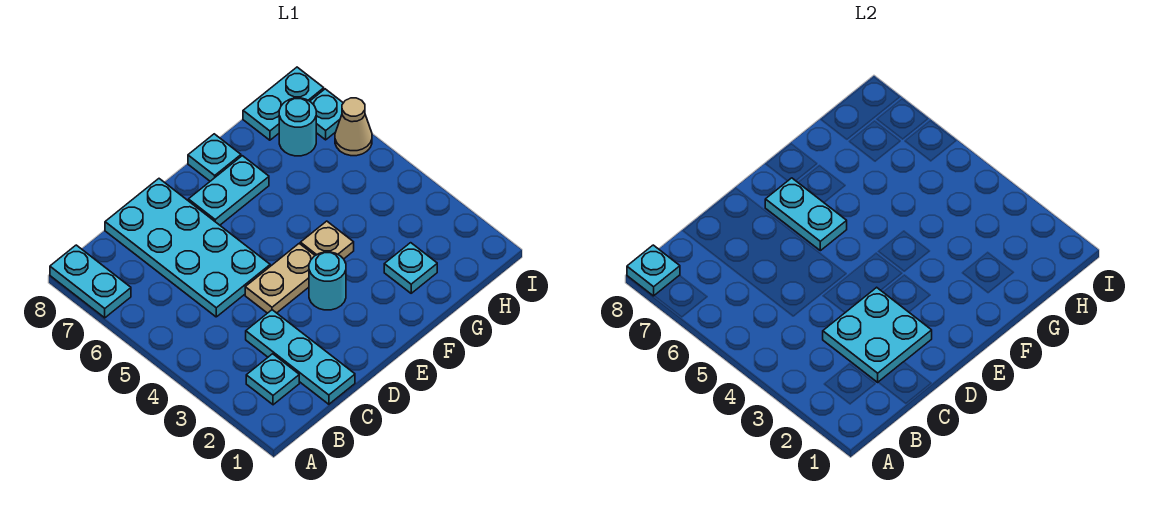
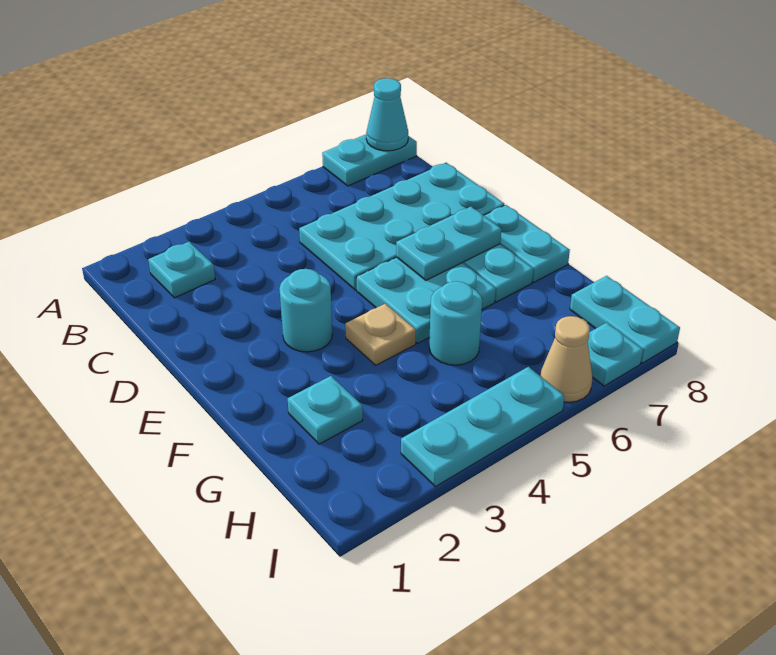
cyan plate A8 level 2 -> cyan cone A8 level 2
cyan plate C1:C3 level 1 -> cyan plate I3:I5 level 1
cyan plate C2:D3 level 2 -> cyan plate E5:F6 level 1
tan plate D4:E4 level 1 -> none
cyan plate F8 level 1 -> cyan plate E8:F8 level 1
cyan round brick H7 level 1 -> cyan round brick G5 level 1

